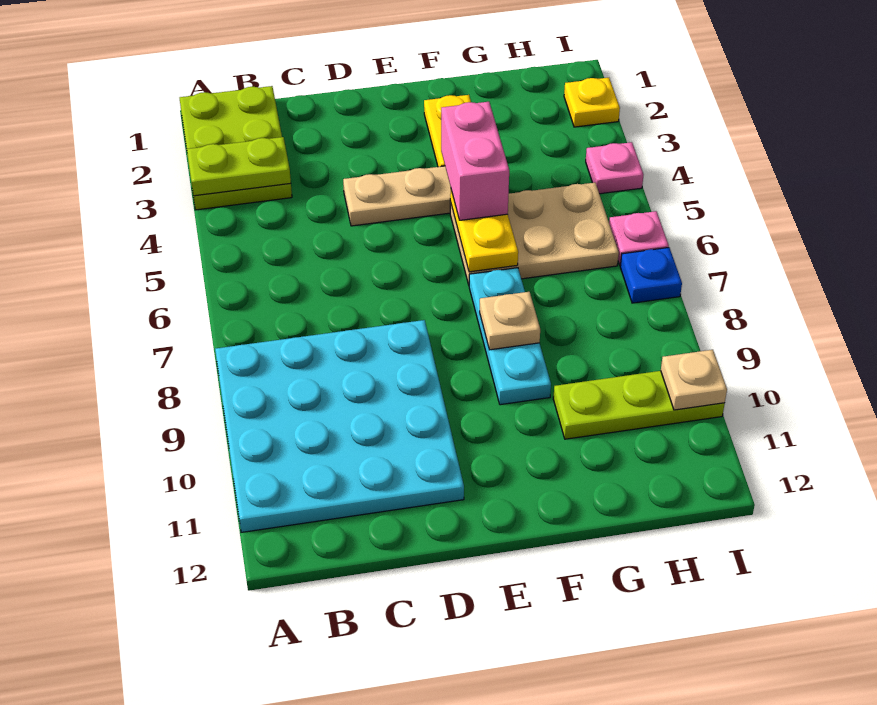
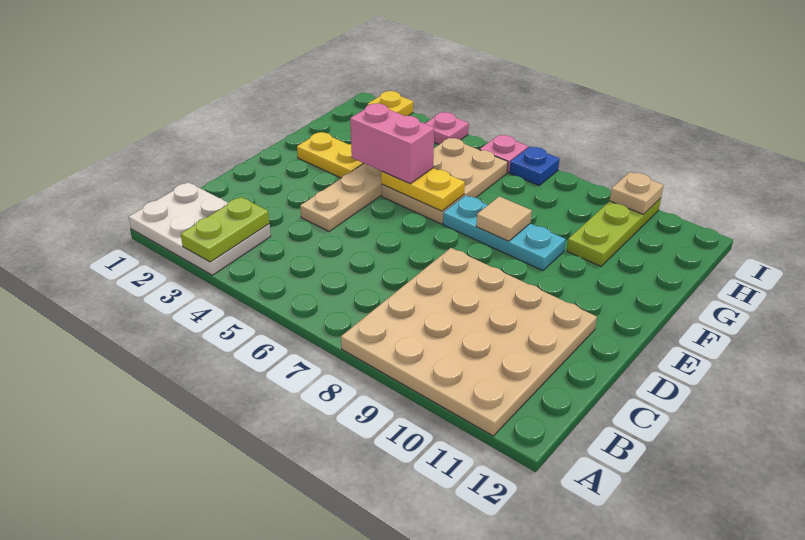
lime plate A1:B3 level 1 -> white plate A1:B3 level 1
cyan plate A8:D11 level 1 -> tan plate A8:D11 level 1
tan plate F8 level 2 -> tan tile F8 level 2

